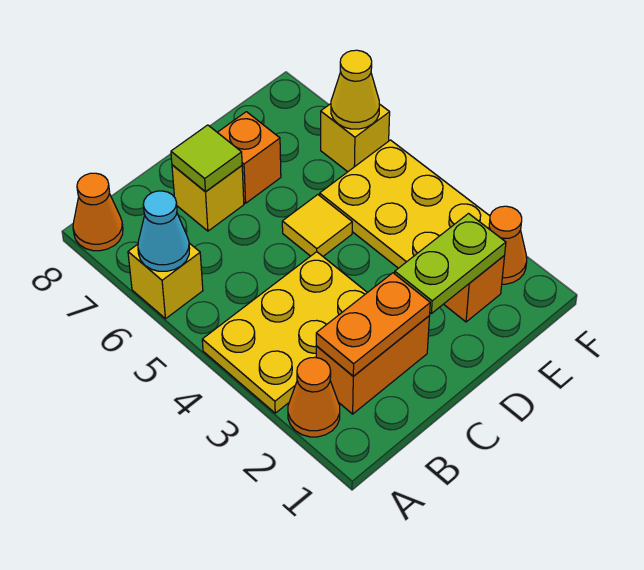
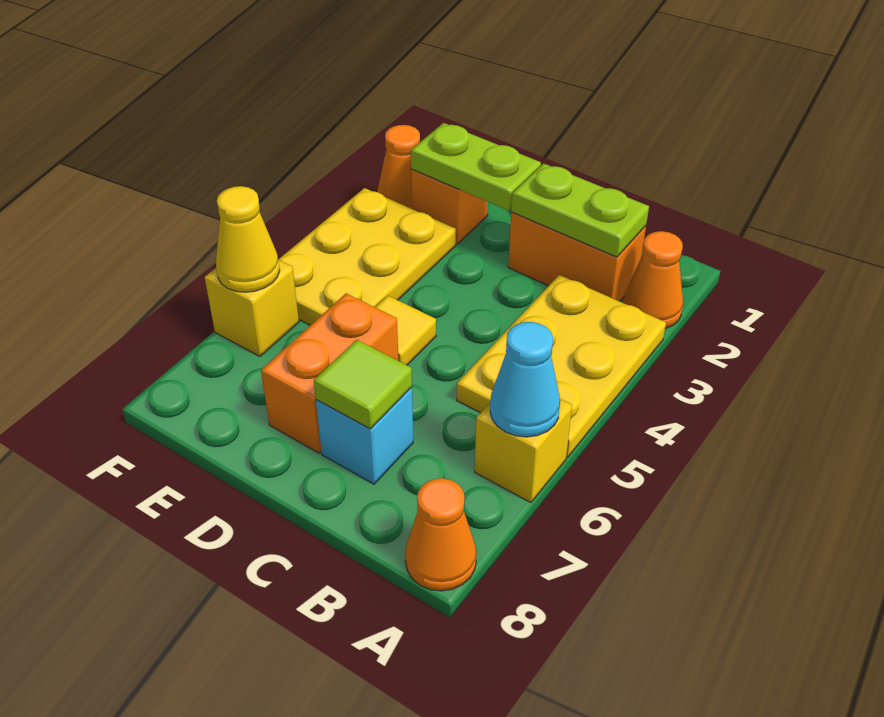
yellow plate A3:C4 level 1 -> yellow plate A3:B5 level 1
orange plate B2:C2 level 2 -> lime plate B2:C2 level 2
yellow brick C7 level 1 -> cyan brick C7 level 1
orange brick D7 level 1 -> orange brick D6:D7 level 1

